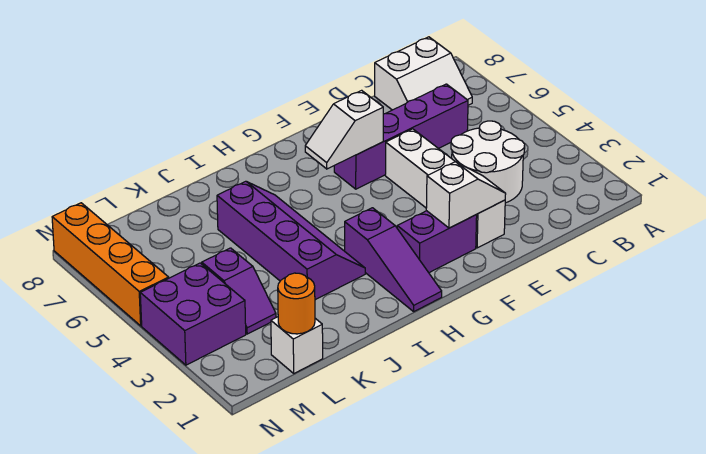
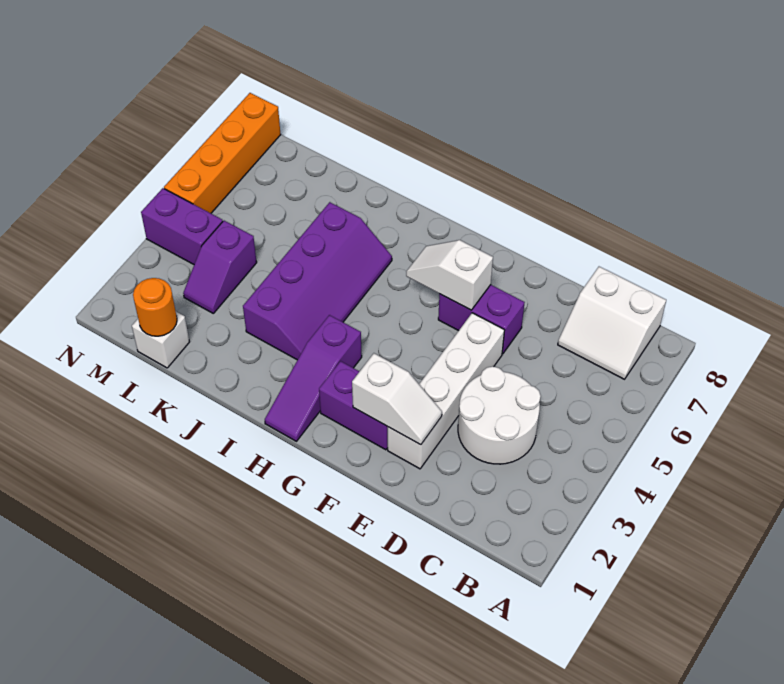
purple brick C6:F6 level 1 -> purple brick E6:F6 level 1
purple brick M3:N4 level 1 -> purple brick M4:N4 level 1

